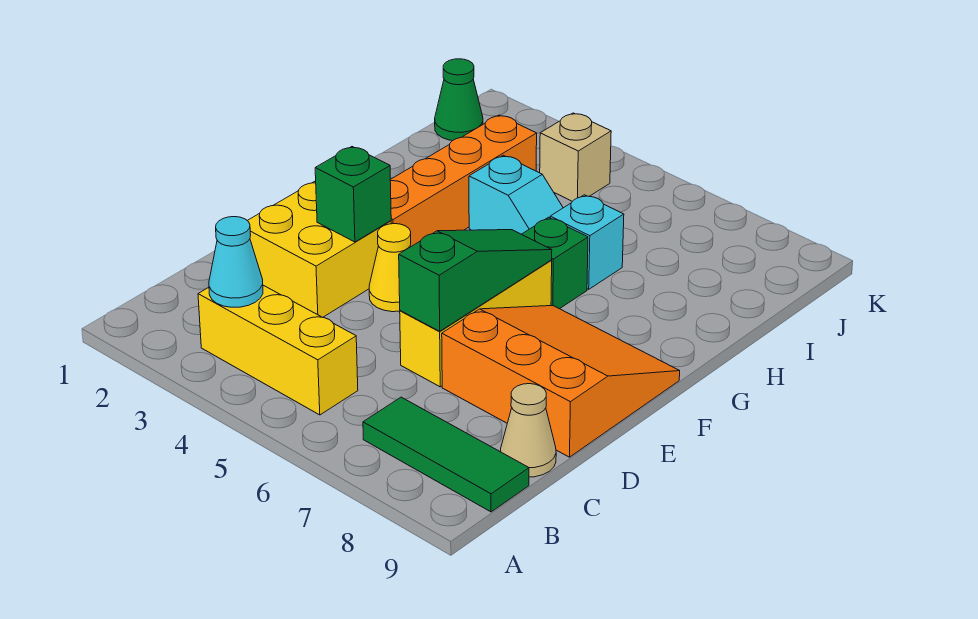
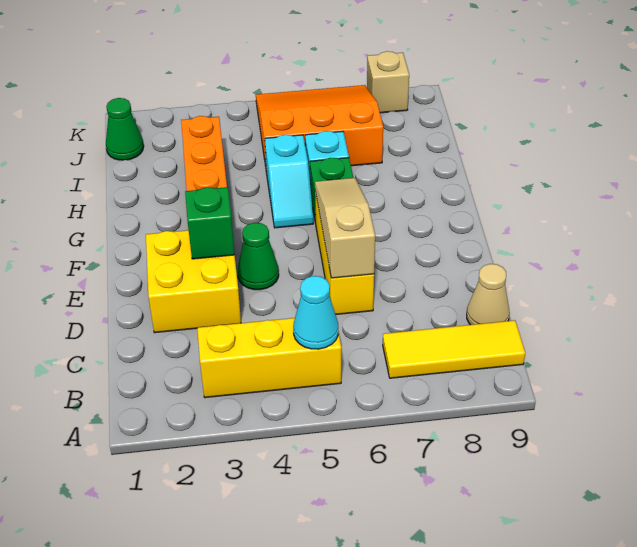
cyan cone B3 level 2 -> cyan cone B5 level 2
green tile B7:B9 level 1 -> yellow tile B7:B9 level 1
green slope D6:F6 level 2 top D -> tan slope D6:F6 level 2 top D
orange slope D7:F9 level 1 top D -> orange slope I5:K7 level 1 top I
yellow cone E4 level 1 -> green cone E4 level 1
cyan slope H4:H5 level 1 top 4 -> cyan slope G5:H5 level 1 top H
tan brick J4 level 1 -> tan brick K8 level 1

